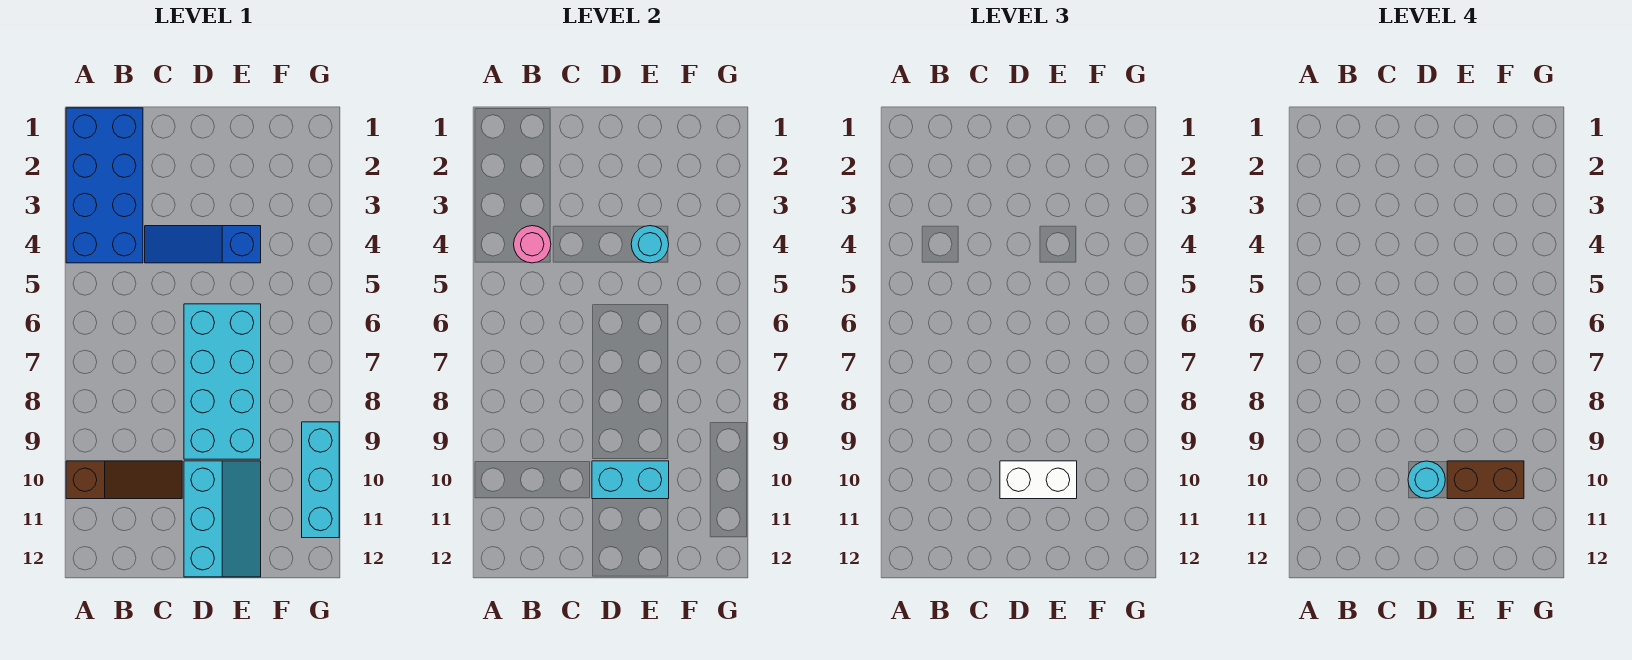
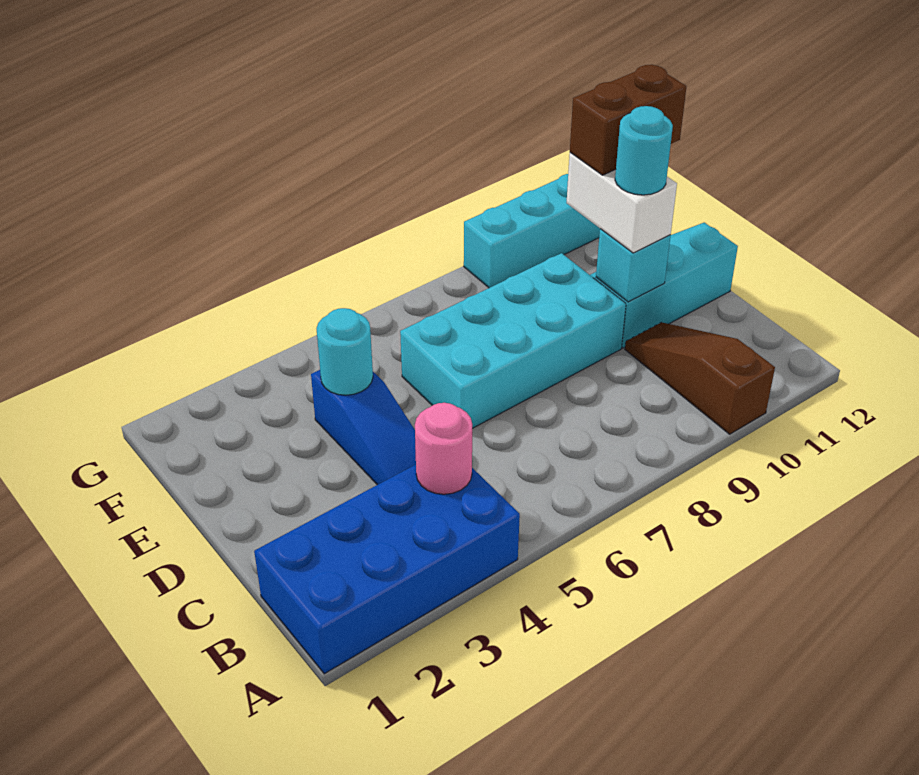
cyan brick D10:E10 level 2 -> cyan brick D10 level 2
brown brick E10:F10 level 4 -> brown brick E10:E11 level 4

